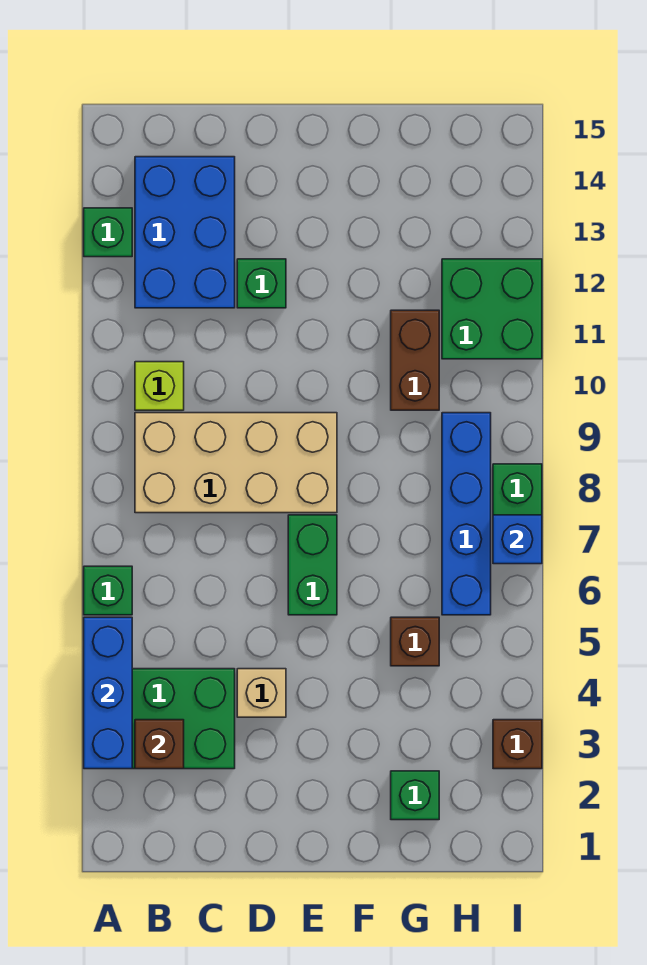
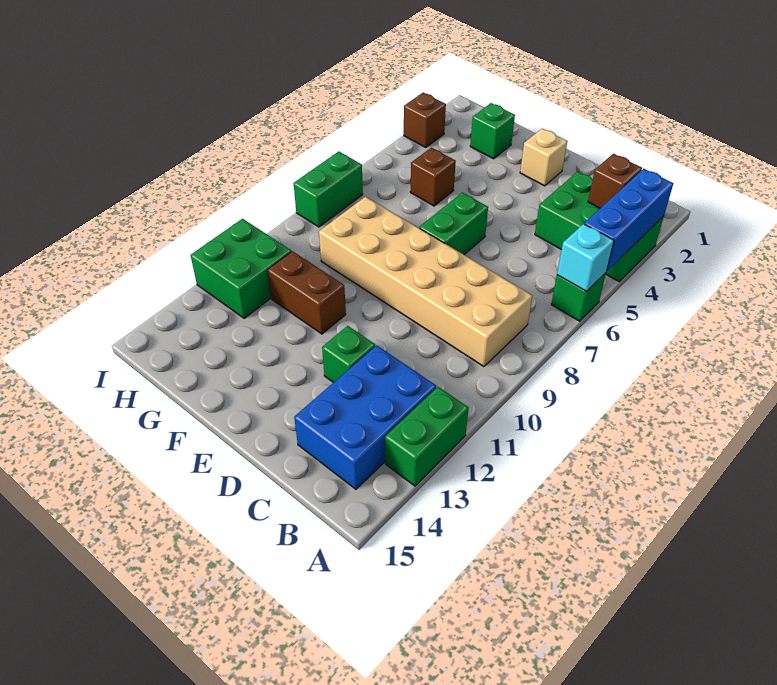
none -> cyan brick A6 level 2
green brick A13 level 1 -> green brick A12:A13 level 1
tan brick B8:E9 level 1 -> tan brick B8:G9 level 1
lime brick B10 level 1 -> none
tan brick D4 level 1 -> tan brick E2 level 1
brown brick G10:G11 level 1 -> brown brick F11:G11 level 1
blue brick H6:H9 level 1 -> none
blue brick I7 level 2 -> none

